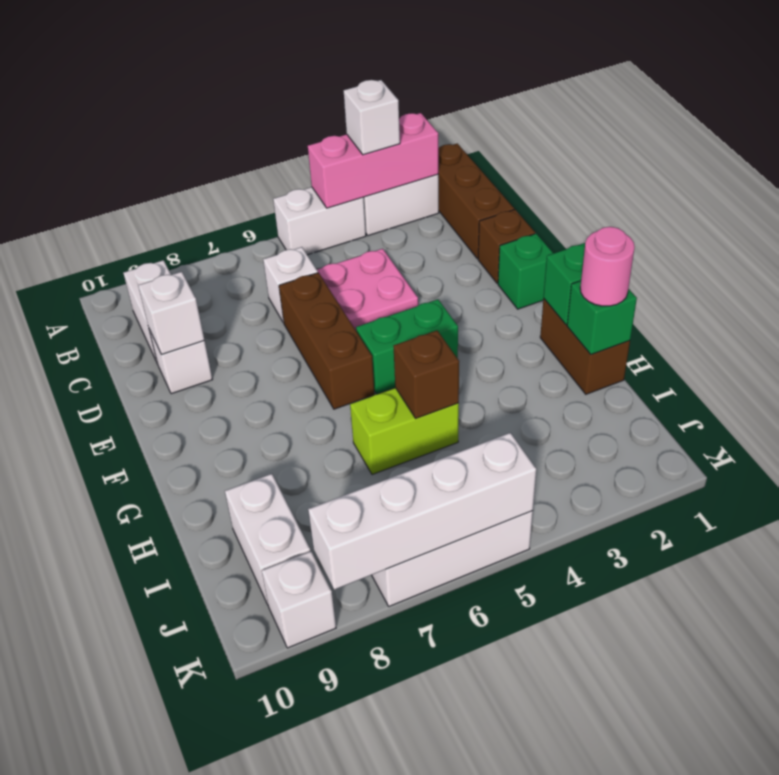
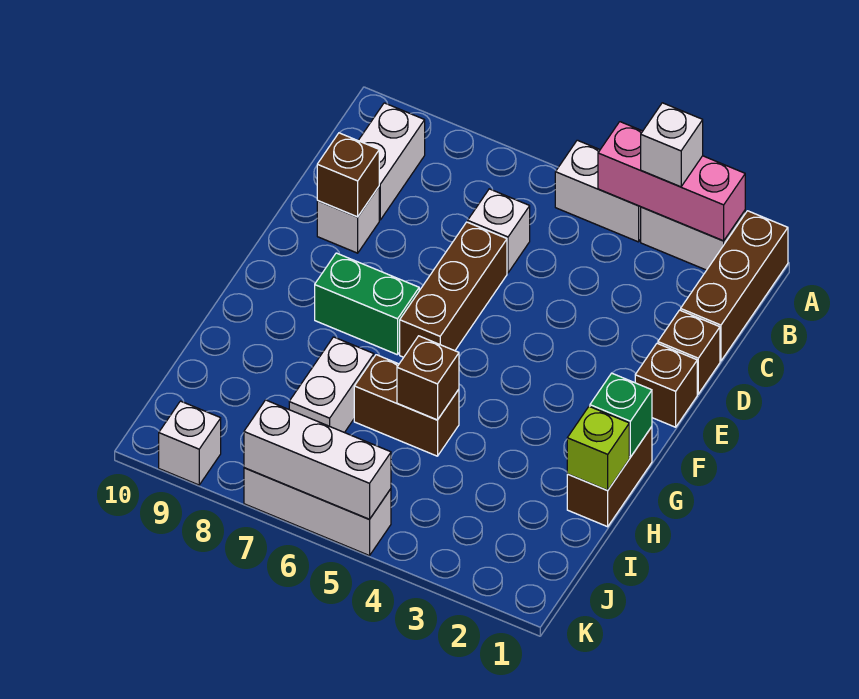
pink plate C4:D5 level 1 -> none
white brick D9 level 2 -> brown brick D9 level 2
green brick E1 level 1 -> brown brick E1 level 1
green brick F4:F5 level 1 -> green brick F7:F8 level 1
green brick H1 level 2 -> lime brick H1 level 2
pink round brick H1 level 3 -> none
lime brick H5:H6 level 1 -> brown brick H5:H6 level 1
white brick I9:J9 level 1 -> white brick H7:I7 level 1
white brick K5:K8 level 2 -> white brick K5:K7 level 2

